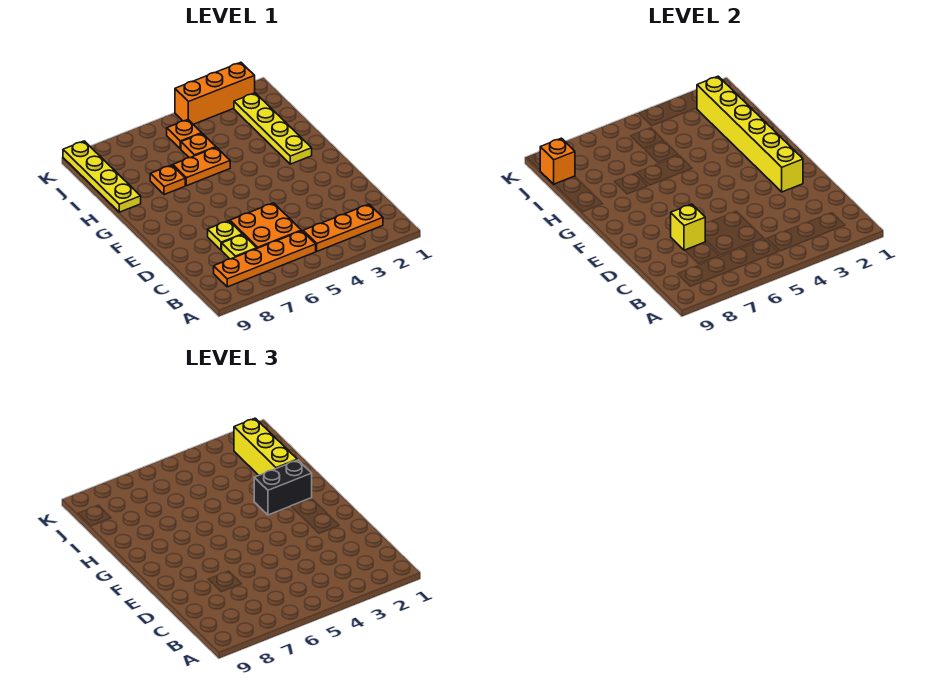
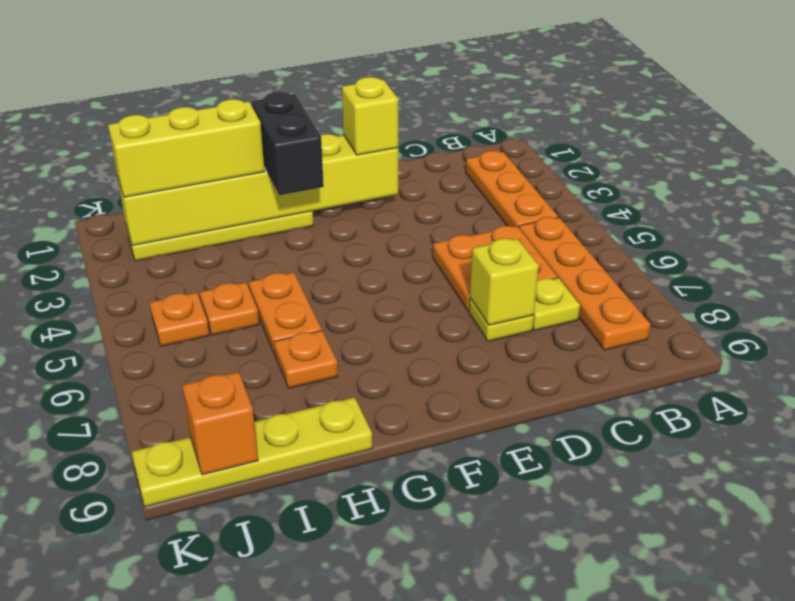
none -> yellow brick E2 level 3
orange brick K2:K4 level 1 -> none

